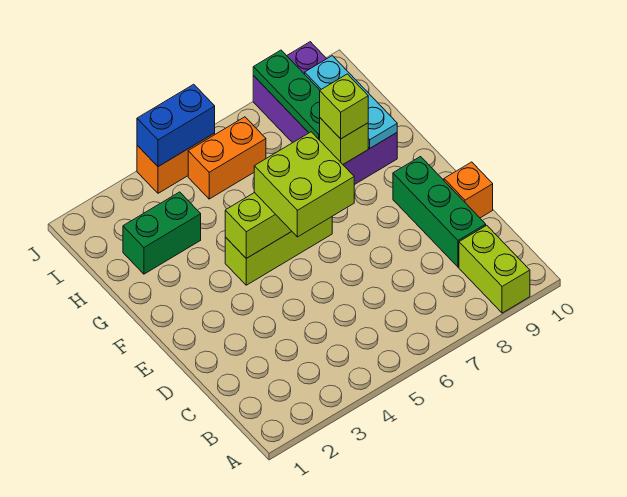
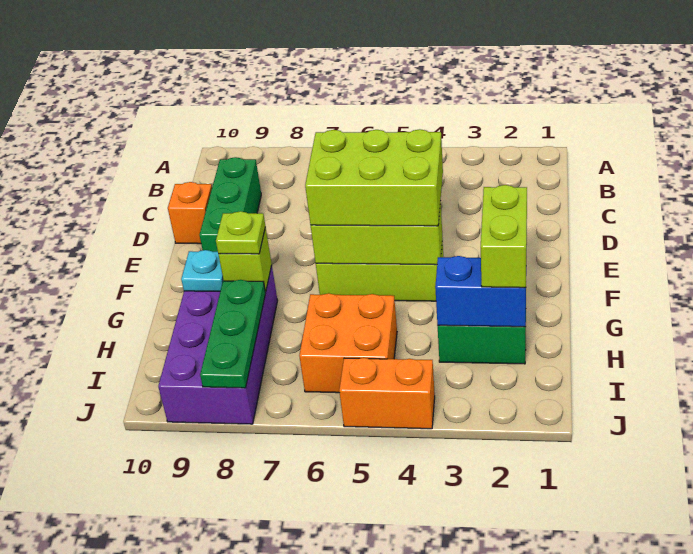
lime brick A9:B9 level 1 -> lime brick G2:H2 level 3
lime brick E5:F6 level 3 -> lime brick E4:F6 level 3
lime brick G8 level 3 -> lime plate G8 level 3
cyan plate G9:I9 level 2 -> cyan plate G9 level 2
orange brick I5:I6 level 1 -> orange brick H5:I6 level 1
blue brick J4:J5 level 2 -> blue brick H2:H3 level 2

